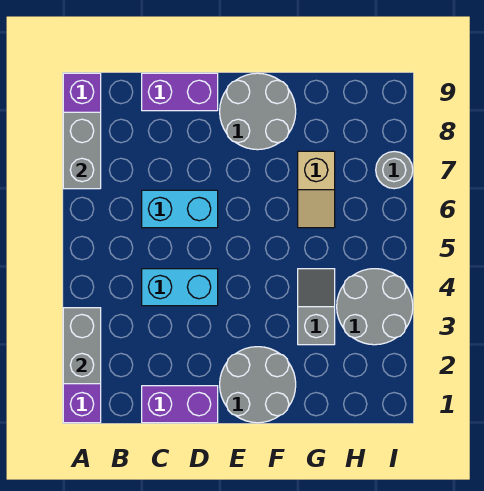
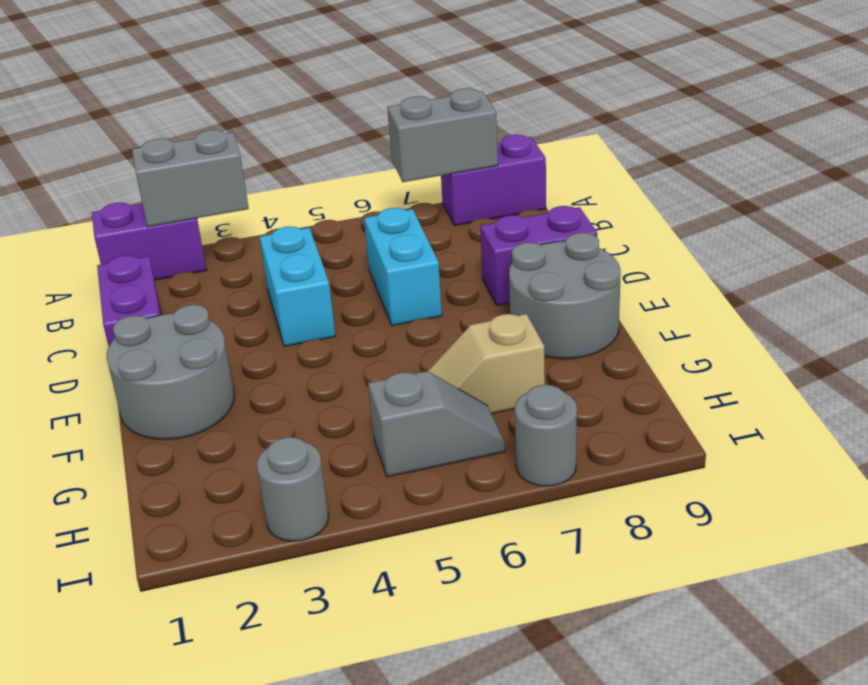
purple brick C9:D9 level 1 -> purple brick D8:D9 level 1
grey slope G3:G4 level 1 top 3 -> grey slope H5:H6 level 1 top 5
grey round brick H3:I4 level 1 -> grey round brick I3 level 1

